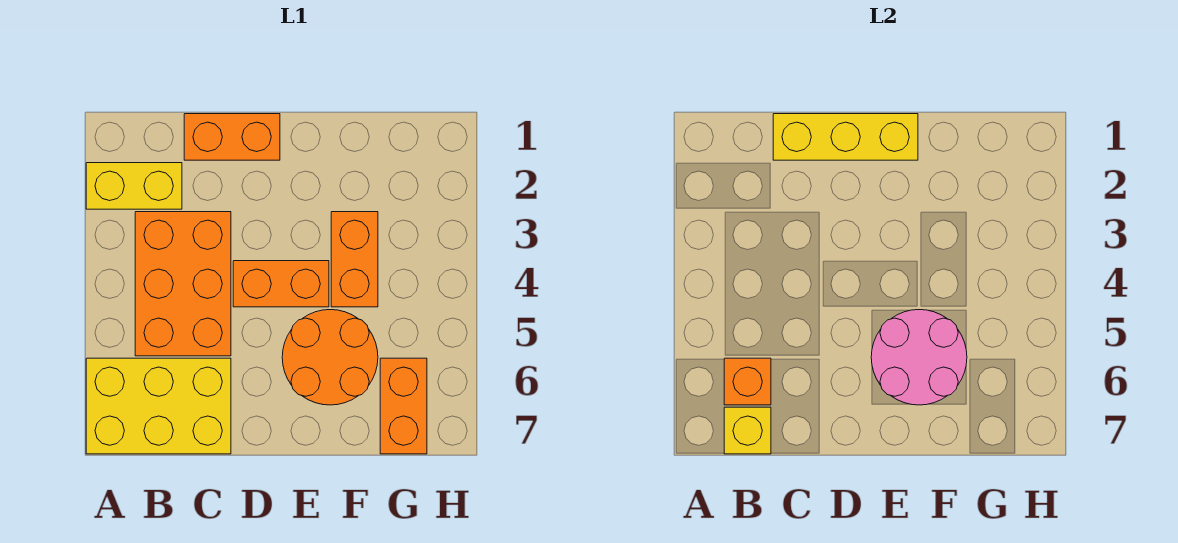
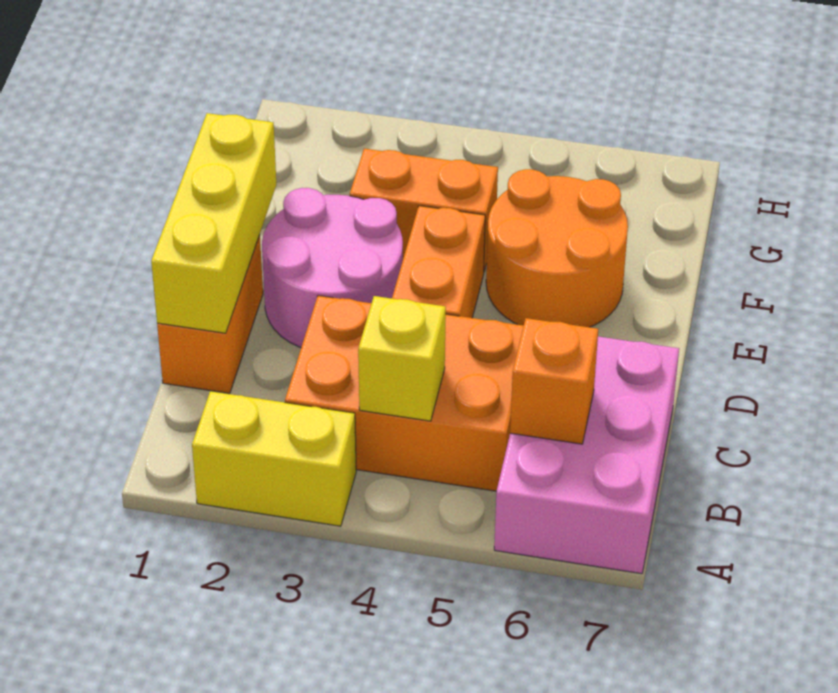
yellow brick A2:B2 level 1 -> yellow brick A2:A3 level 1
yellow brick A6:C7 level 1 -> pink brick A6:C7 level 1
yellow brick B7 level 2 -> yellow brick B4 level 2
pink round brick E5:F6 level 2 -> pink round brick D2:E3 level 1
orange brick G6:G7 level 1 -> none

